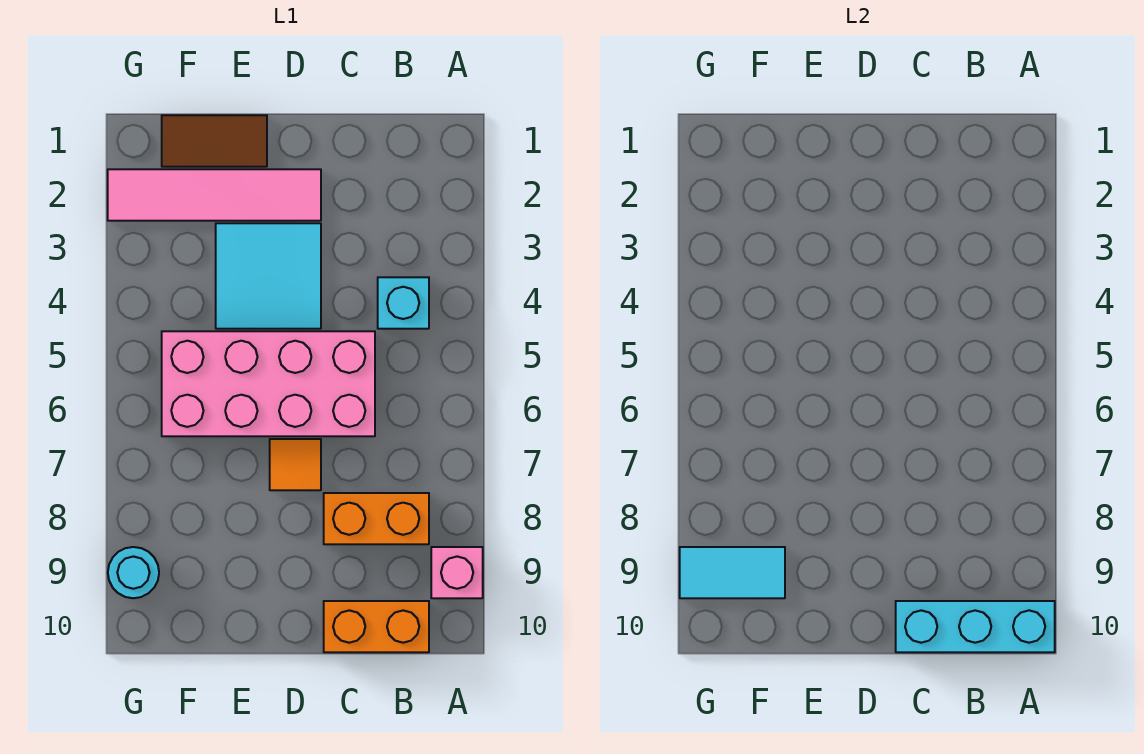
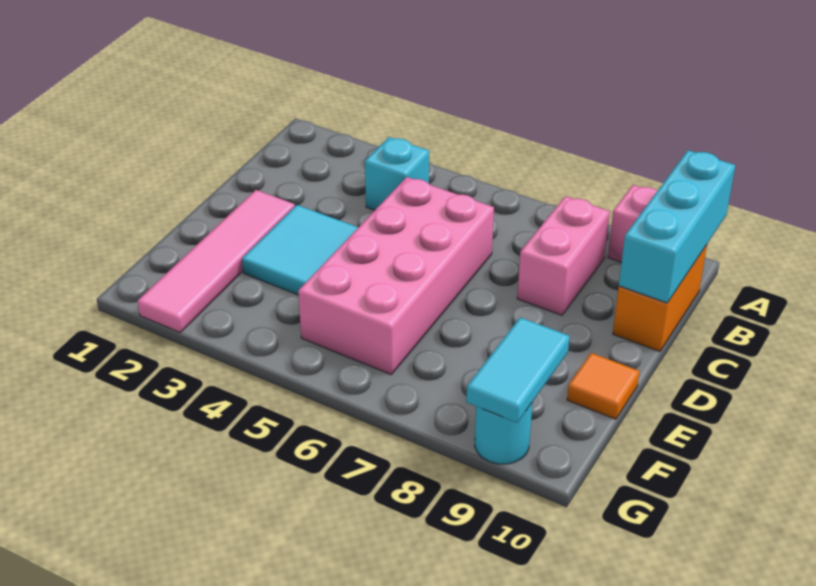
orange brick B8:C8 level 1 -> pink brick B8:C8 level 1
orange tile D7 level 1 -> orange tile E10 level 1
brown tile E1:F1 level 1 -> none

